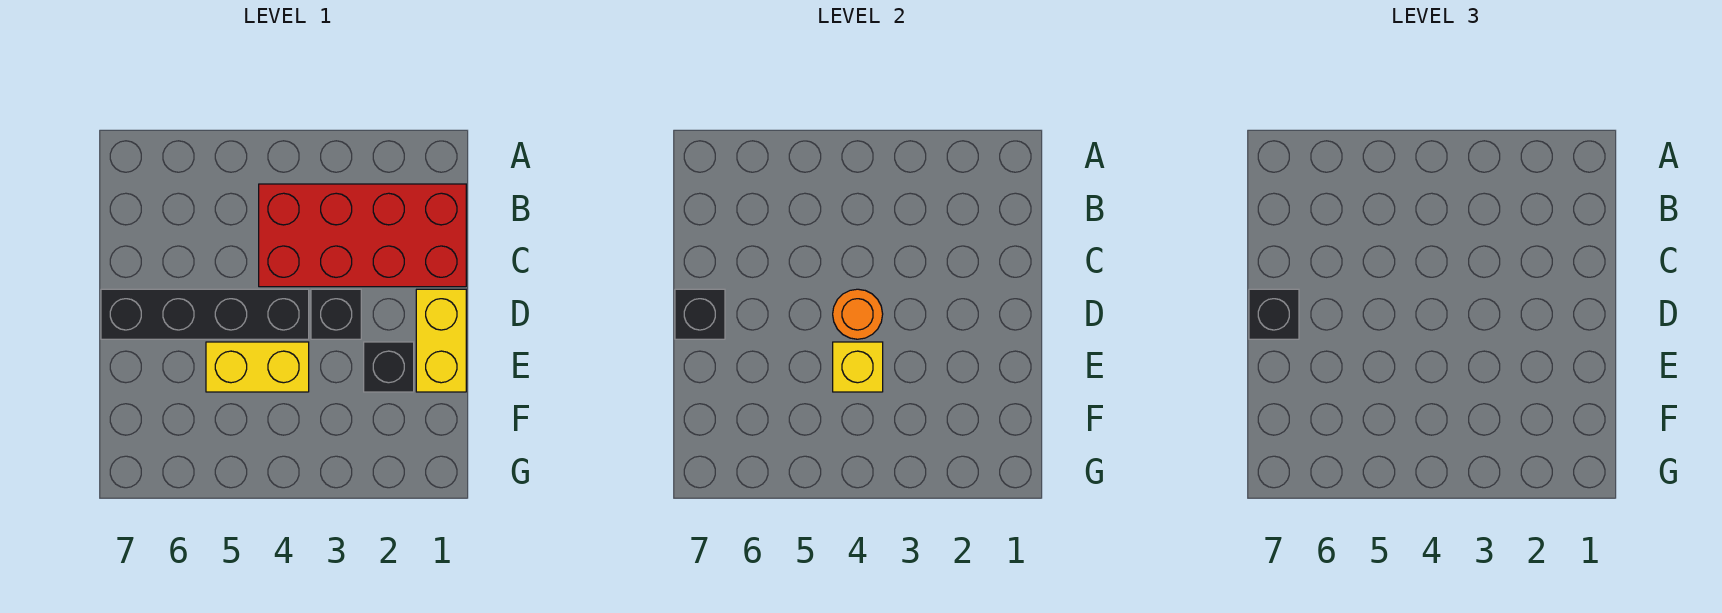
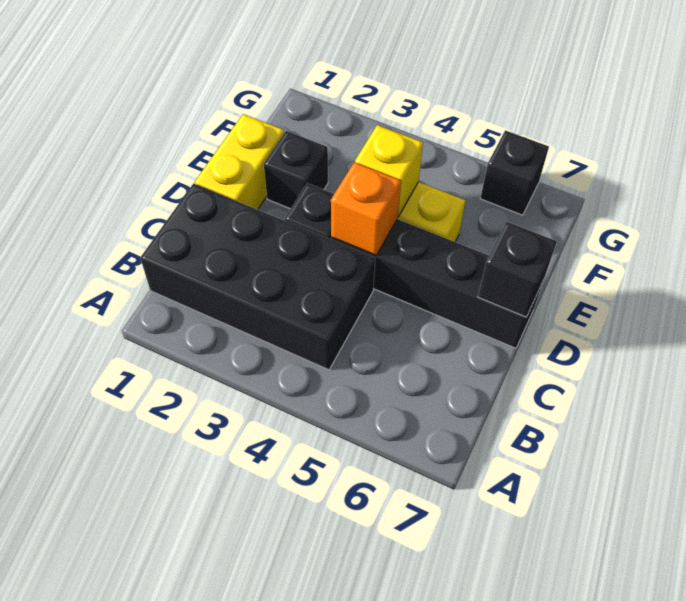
red brick B1:C4 level 1 -> black brick B1:C4 level 1
orange round brick D4 level 2 -> orange brick D4 level 2
black brick D7 level 3 -> black brick G6 level 1

